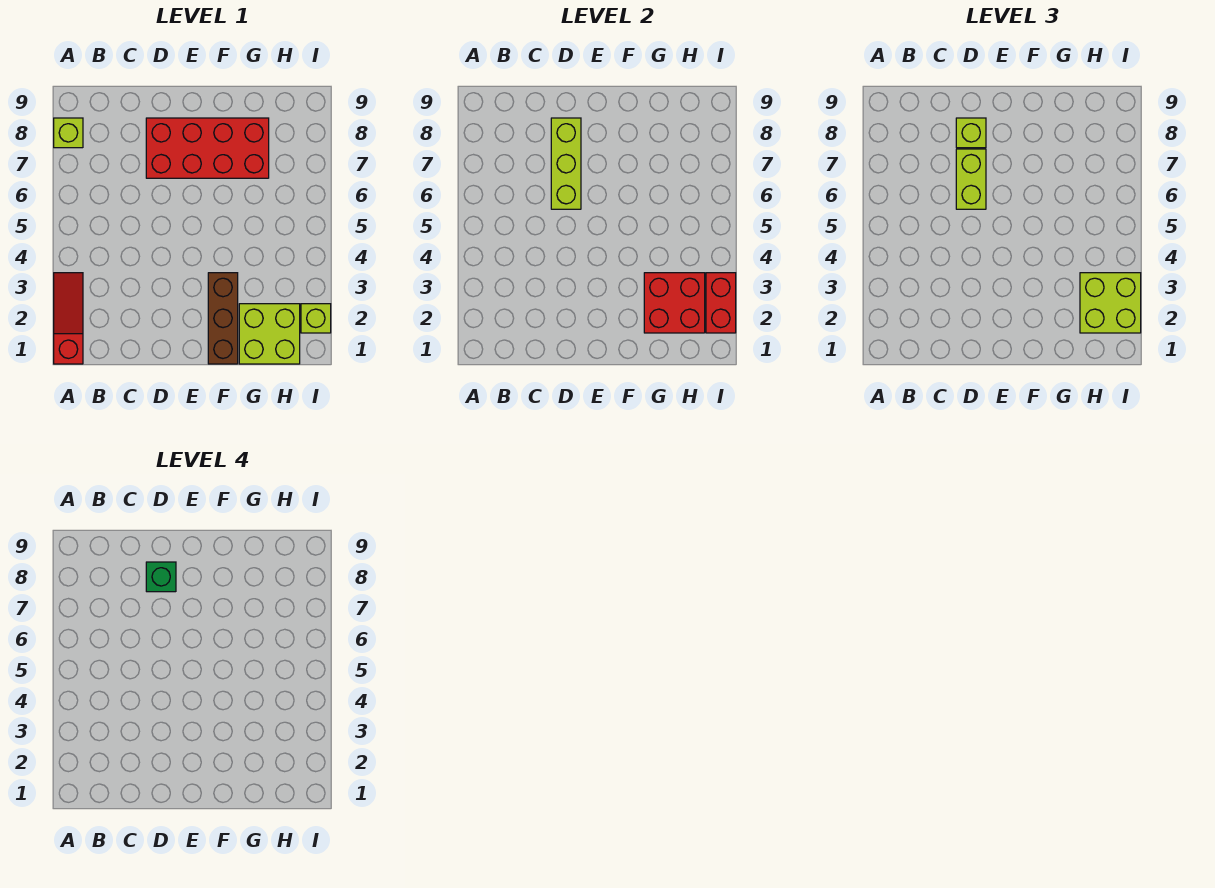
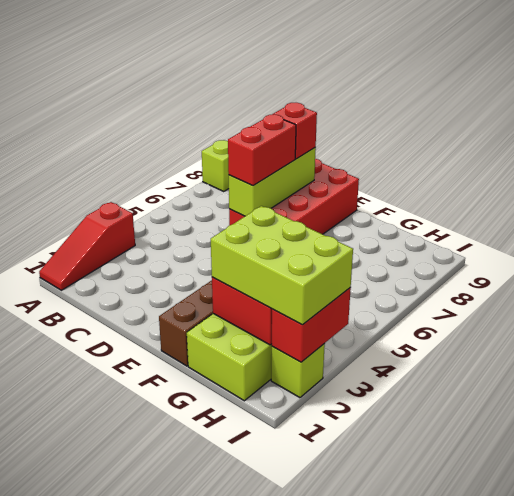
red slope A1:A3 level 1 top 1 -> red slope A1:A3 level 1 top 3
lime brick D6:D7 level 3 -> red brick D6:D7 level 3
red brick D7:G8 level 1 -> red brick D6:E9 level 1
lime brick D8 level 3 -> red brick D8 level 3
green brick D8 level 4 -> none
lime brick H2:I3 level 3 -> lime brick G2:I3 level 3

